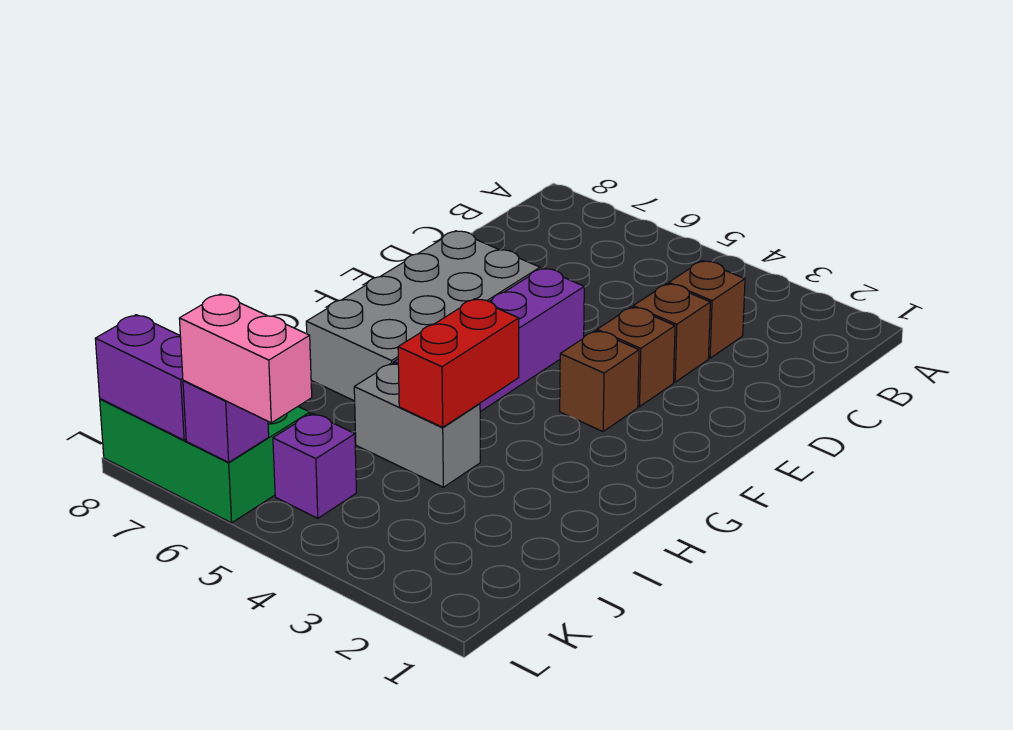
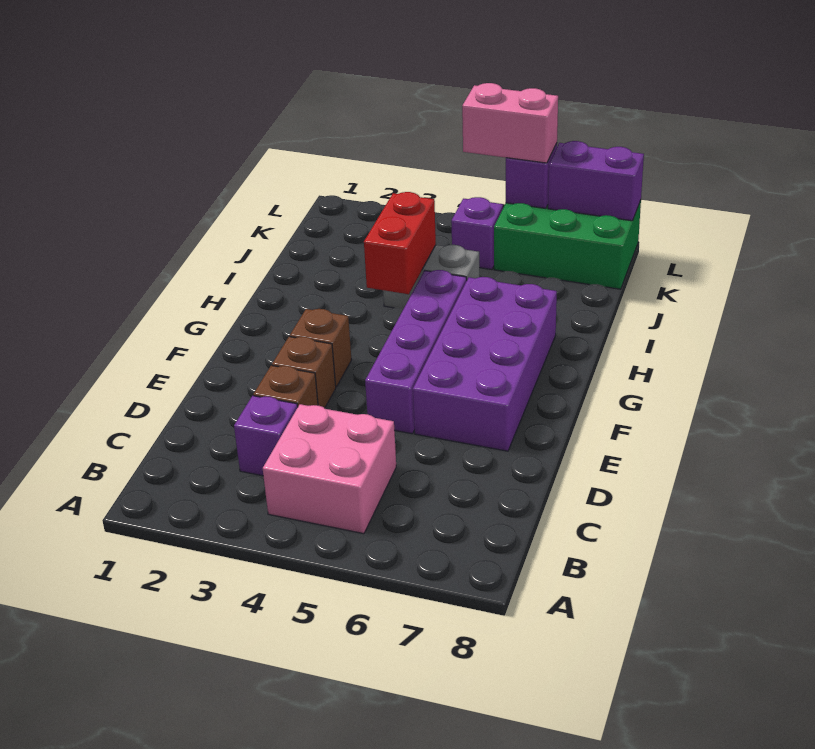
none -> pink brick B4:C5 level 1
brown brick C3 level 1 -> purple brick C3 level 1
grey brick E6:H7 level 1 -> purple brick E6:H7 level 1

